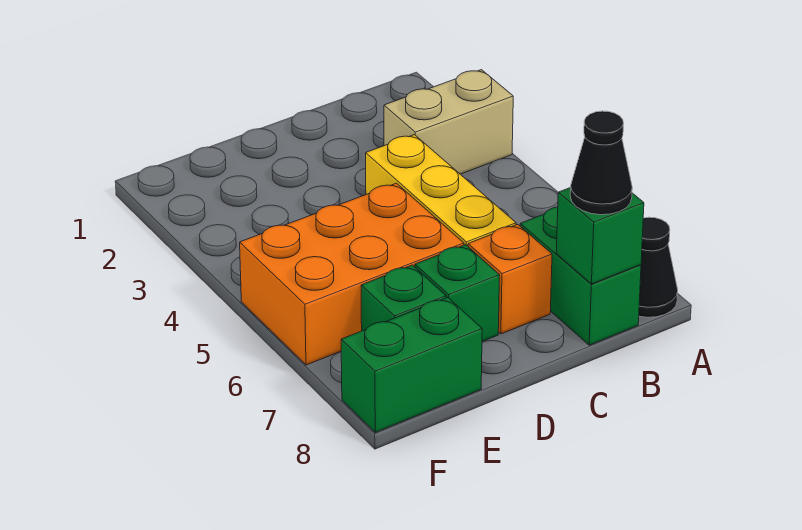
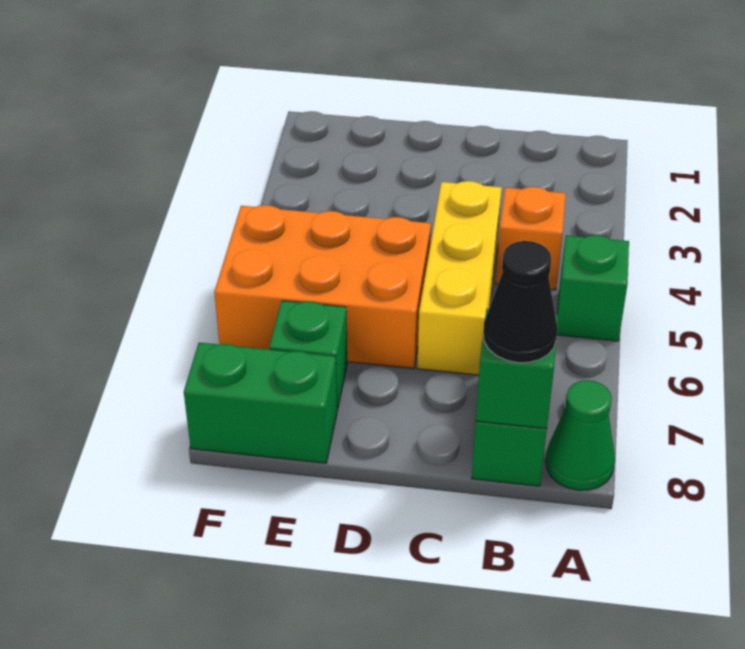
tan brick A3:B3 level 1 -> none
black cone A8 level 1 -> green cone A8 level 1
orange brick C7 level 1 -> orange brick B4 level 1
green brick D7 level 1 -> green brick A5 level 1

